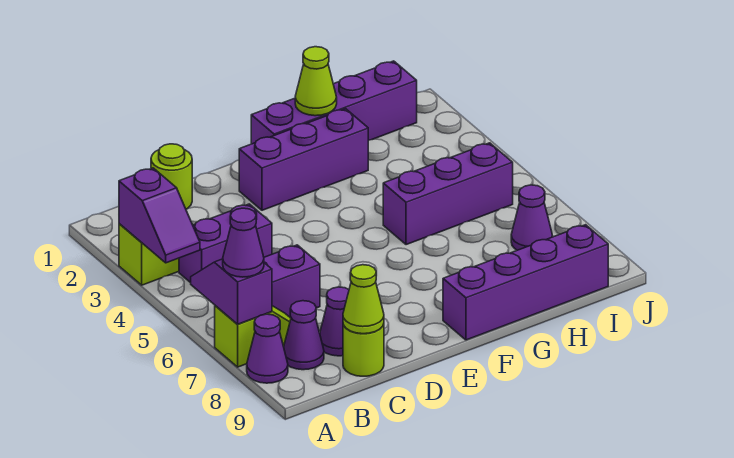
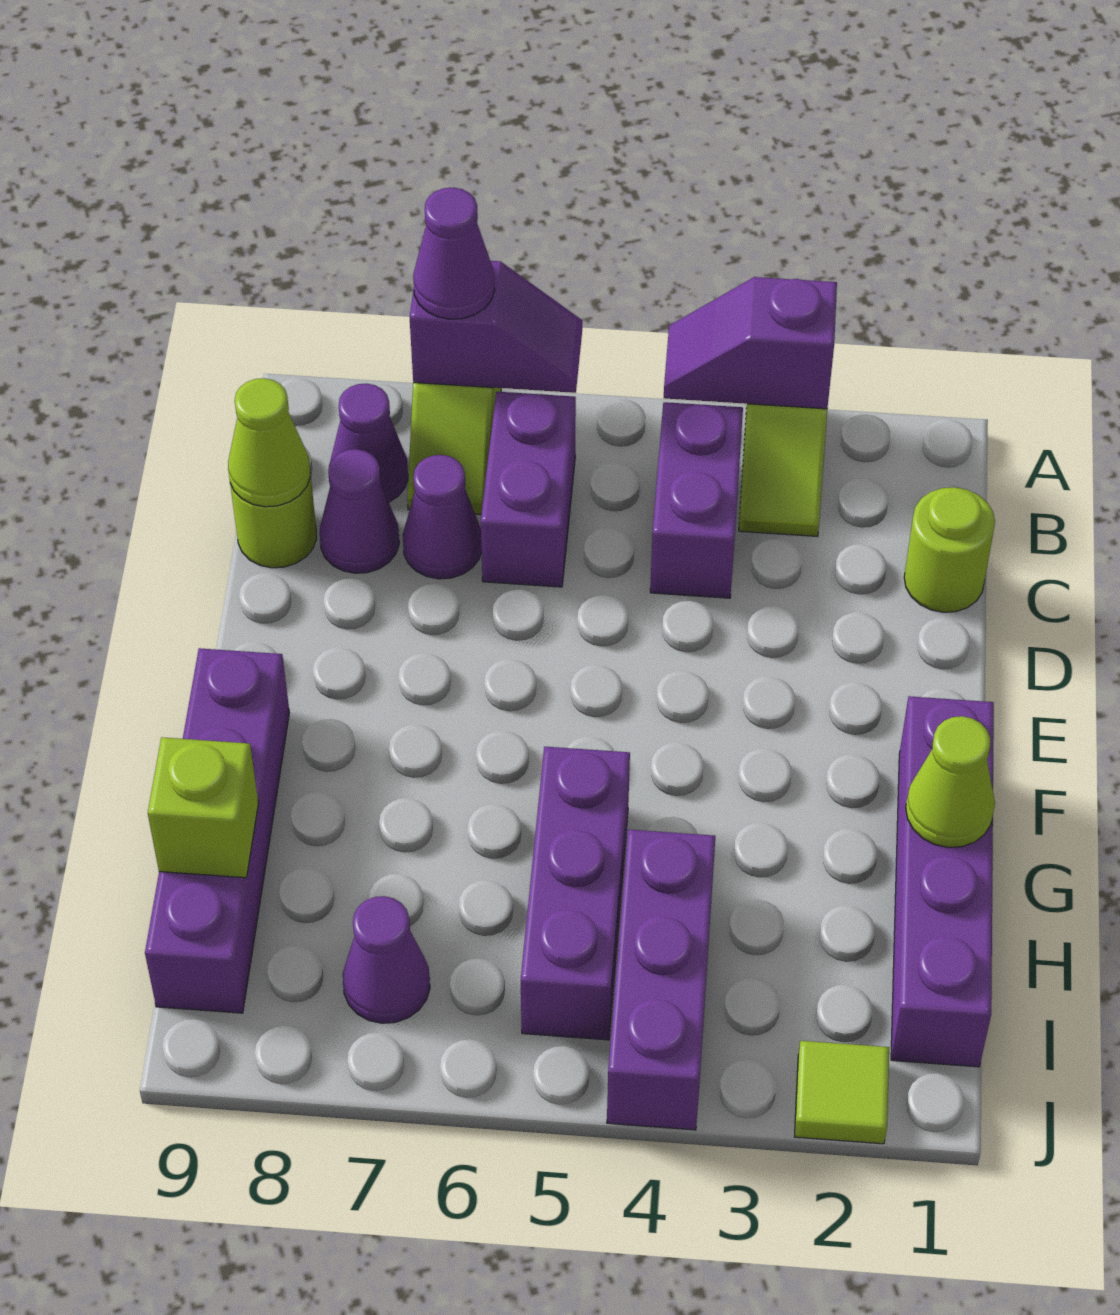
purple cone A8 level 1 -> purple cone C7 level 1
purple brick E2:G2 level 1 -> purple brick H4:J4 level 1
none -> lime brick H9 level 2
none -> lime tile J2 level 1

